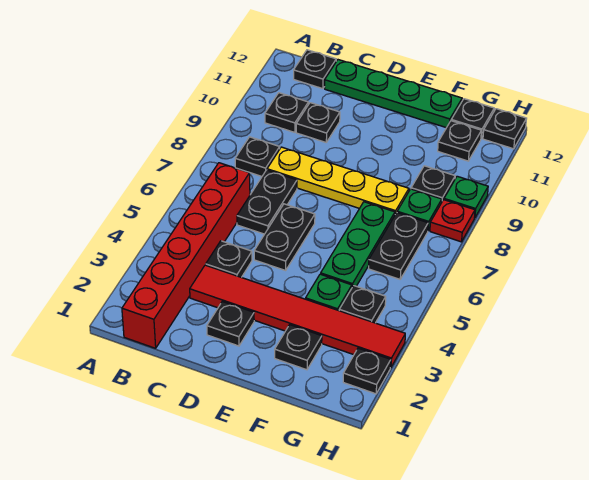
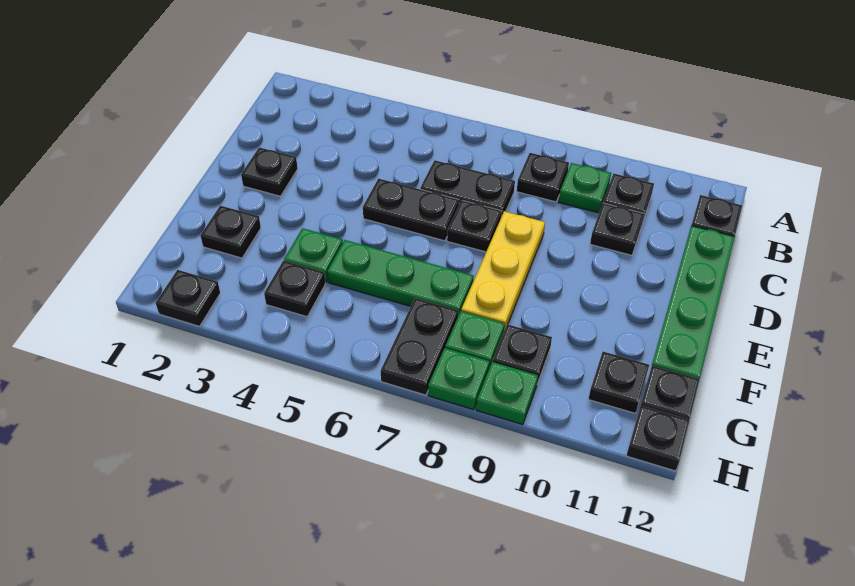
red brick B1:B6 level 1 -> none
none -> green plate B9 level 1
red tile C3:H3 level 1 -> none
black plate C4 level 1 -> black plate D7 level 1
yellow plate C8:F8 level 1 -> yellow plate D8:F8 level 1
black plate G6:G7 level 1 -> black plate G7:H7 level 1
red plate H8 level 1 -> green plate H8 level 1

